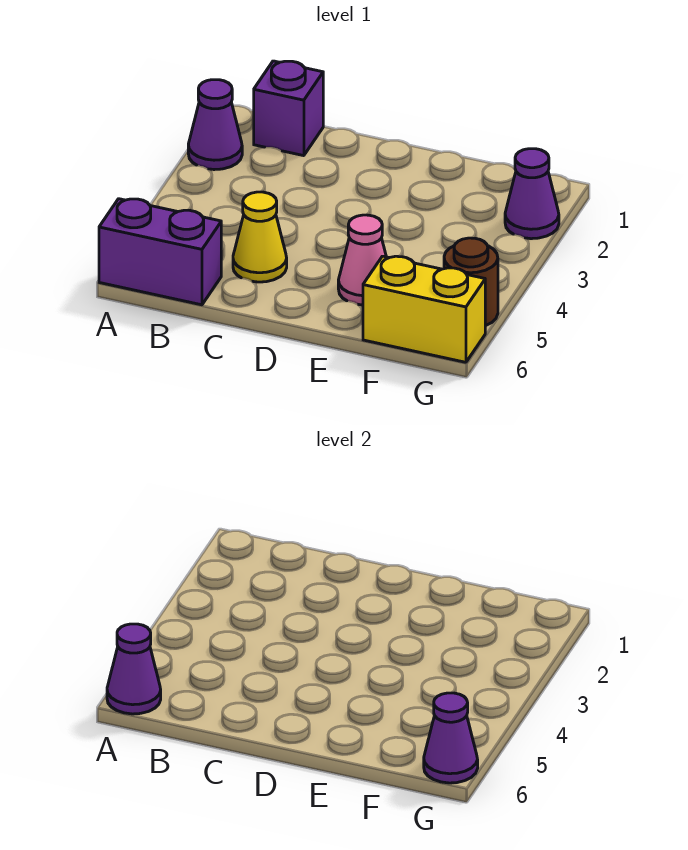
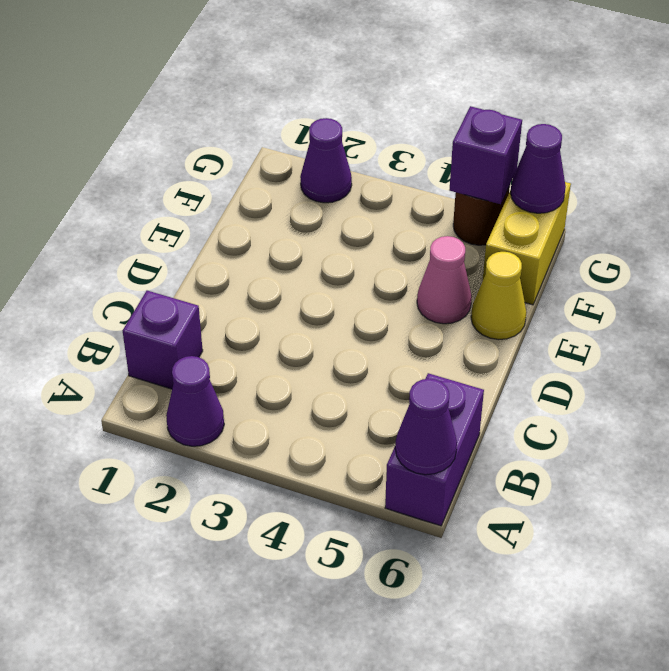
yellow cone C5 level 1 -> yellow cone E6 level 1
none -> purple brick G5 level 2

